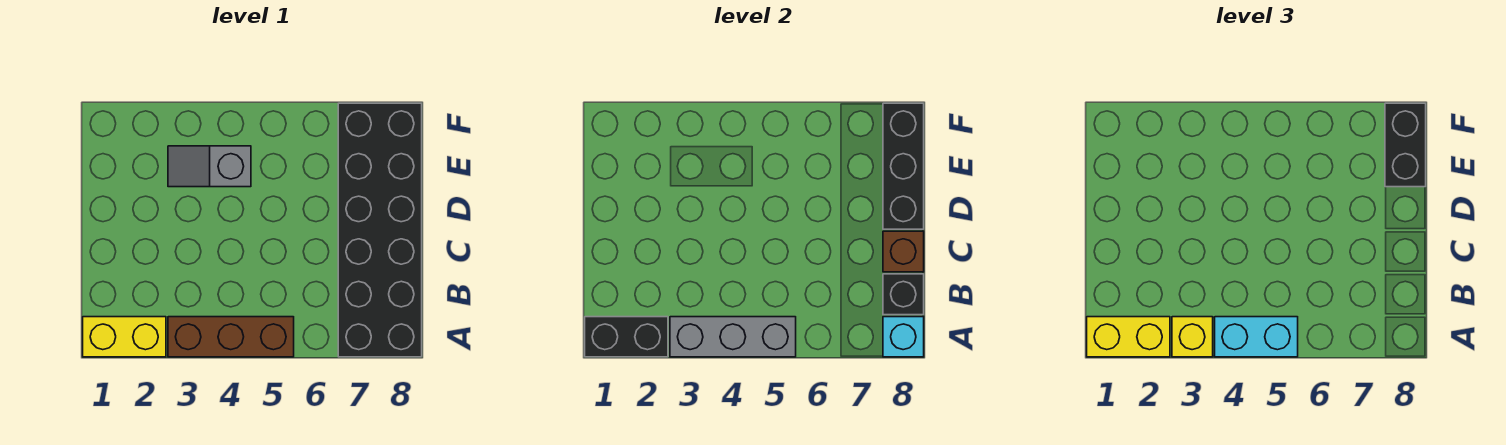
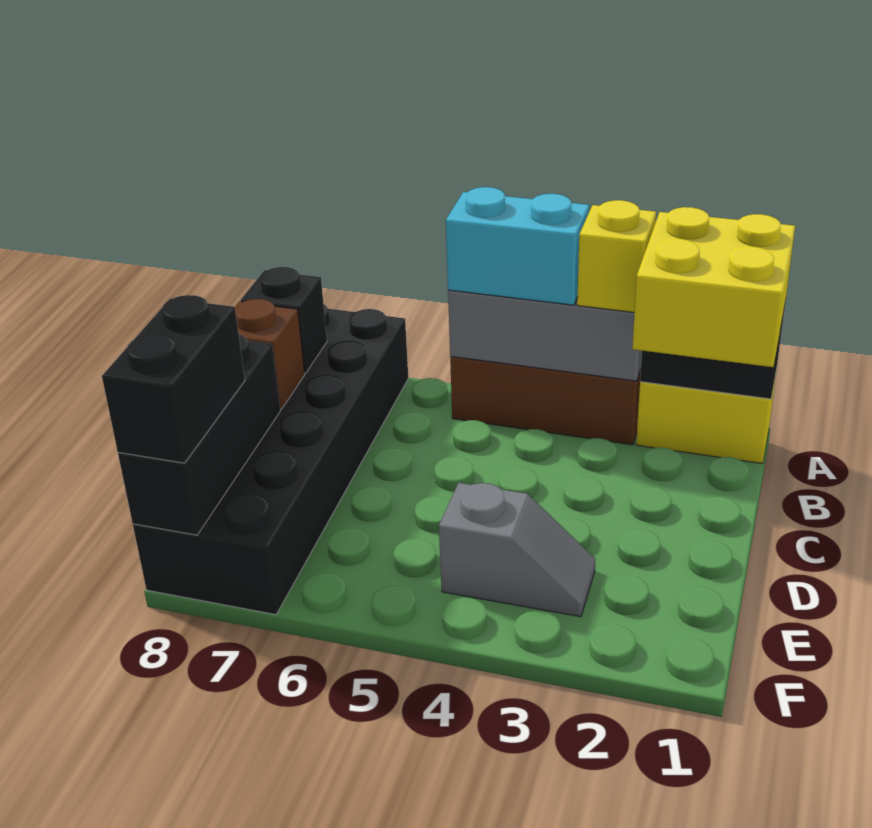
yellow brick A1:A2 level 3 -> yellow brick A1:B2 level 3
cyan brick A8 level 2 -> none

